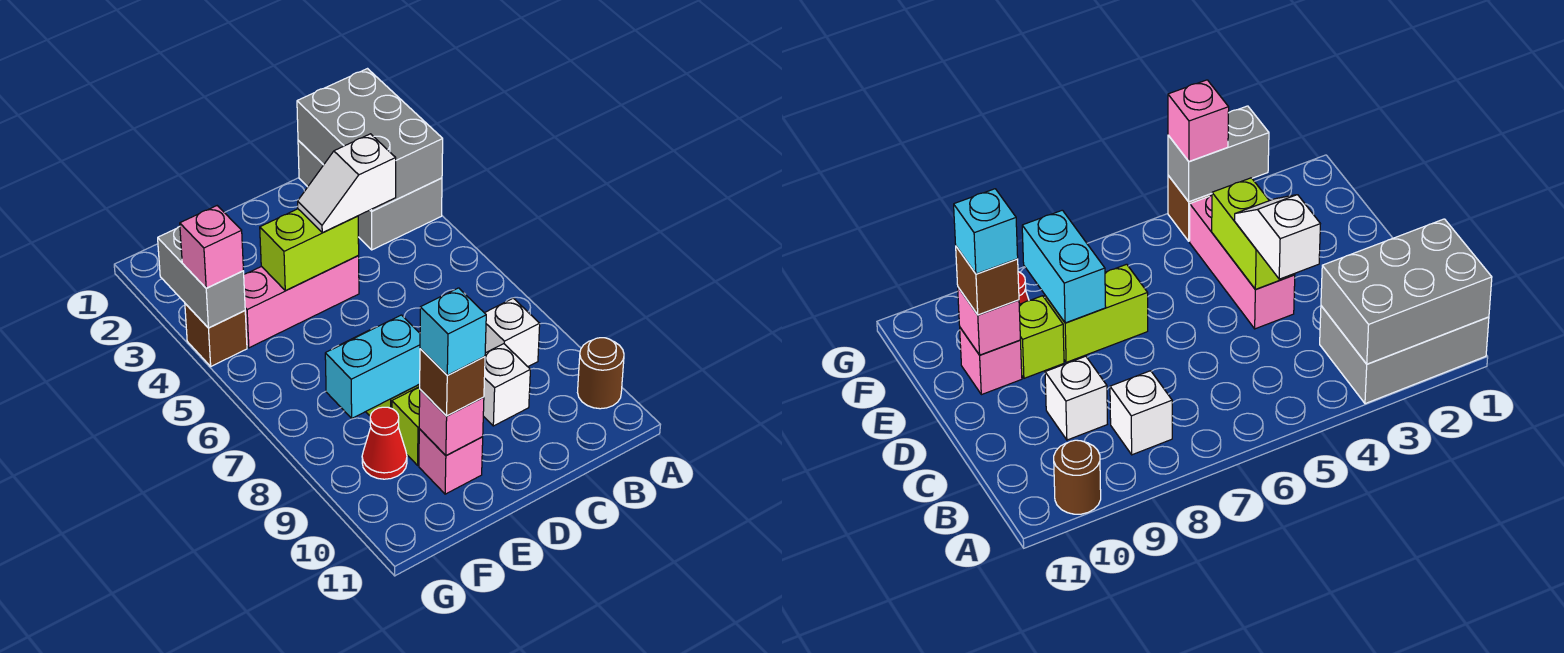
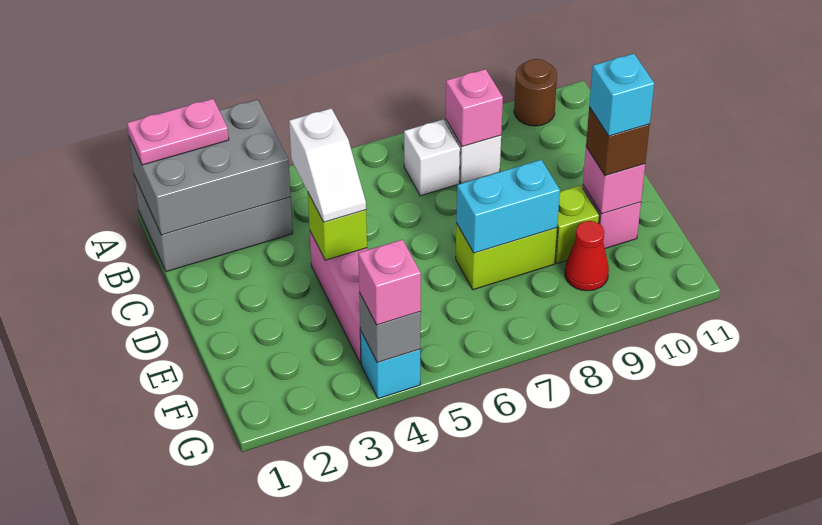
none -> pink plate A1:A2 level 3
none -> pink brick B8 level 2
white brick C9 level 1 -> white brick B7 level 1
lime brick D4:E4 level 2 -> lime brick D4 level 2
cyan brick E8:F8 level 2 -> cyan brick E7:E8 level 2
grey brick G3:G4 level 2 -> grey brick G4 level 2
brown brick G4 level 1 -> cyan brick G4 level 1

